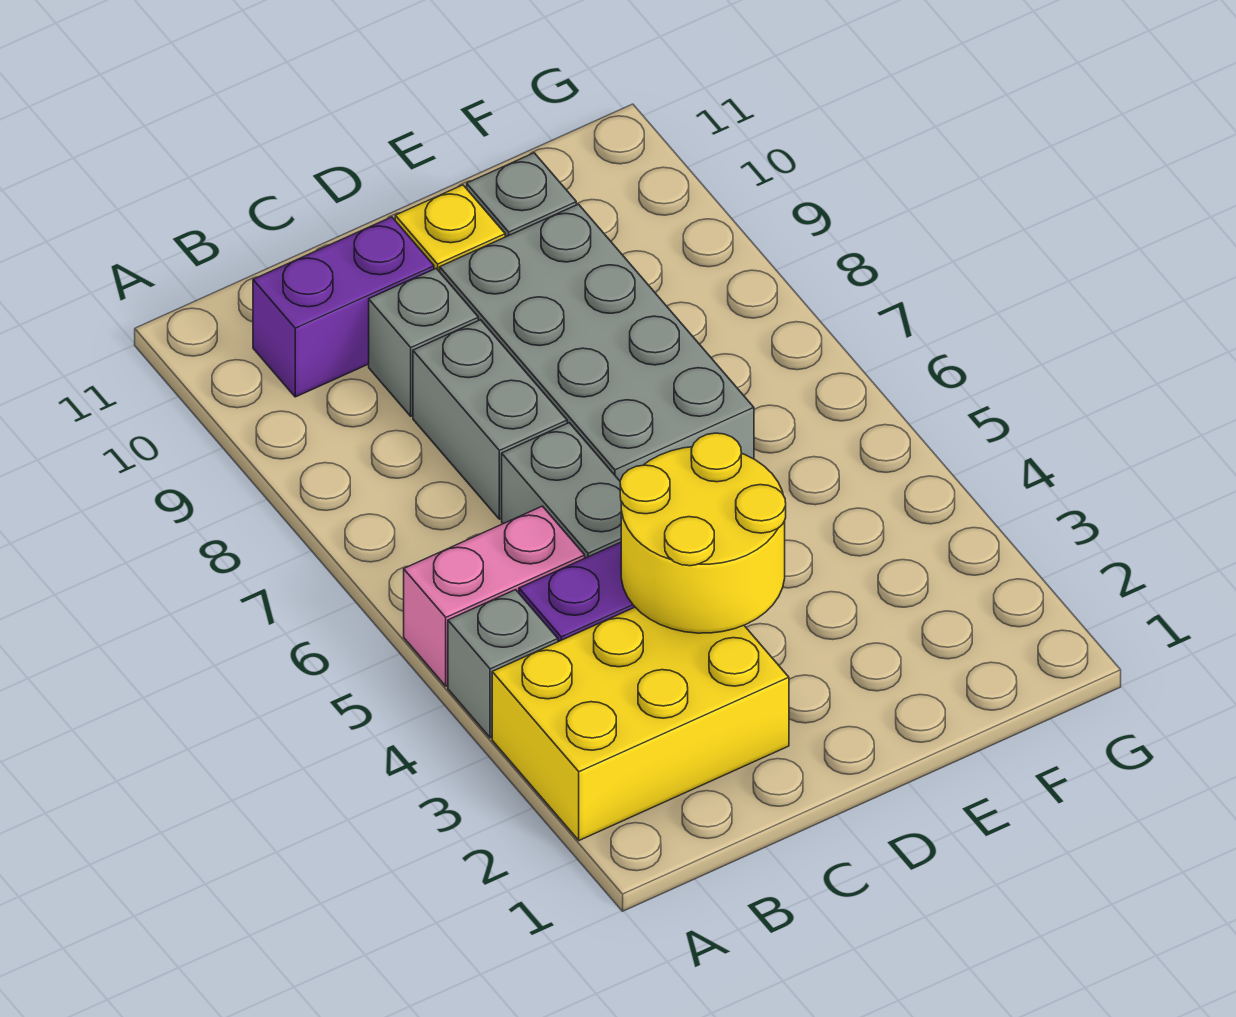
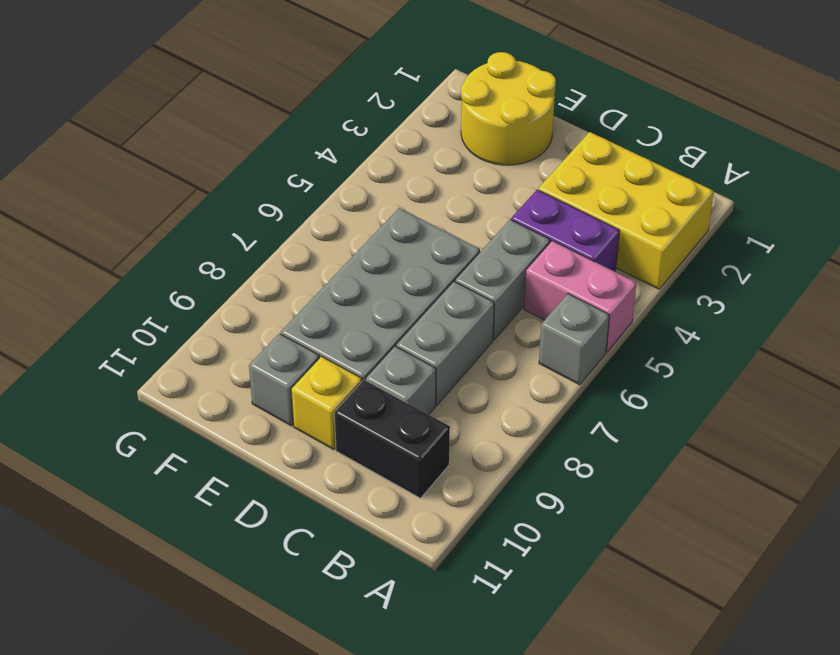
grey brick A4 level 1 -> grey brick A6 level 1
purple brick B10:C10 level 1 -> black brick B10:C10 level 1
yellow round brick C3:D4 level 2 -> yellow round brick E1:F2 level 1

